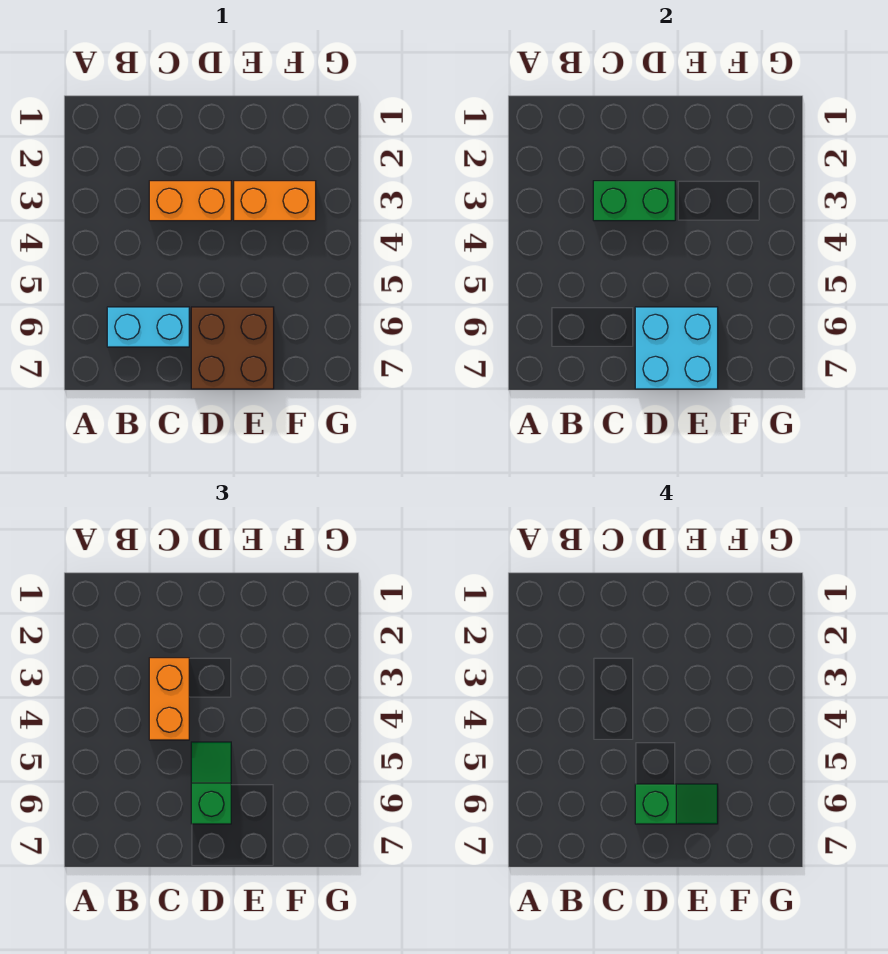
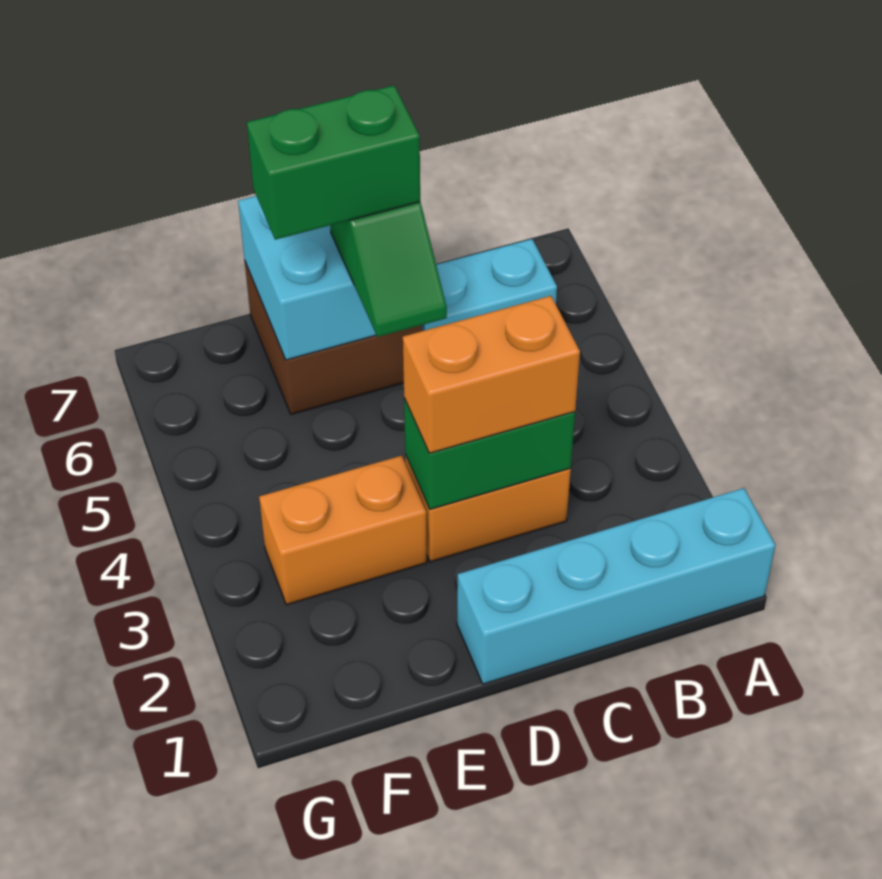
none -> cyan brick A1:D1 level 1
orange brick C3:C4 level 3 -> orange brick C3:D3 level 3
green slope D6:E6 level 4 top D -> green brick D6:E6 level 4

